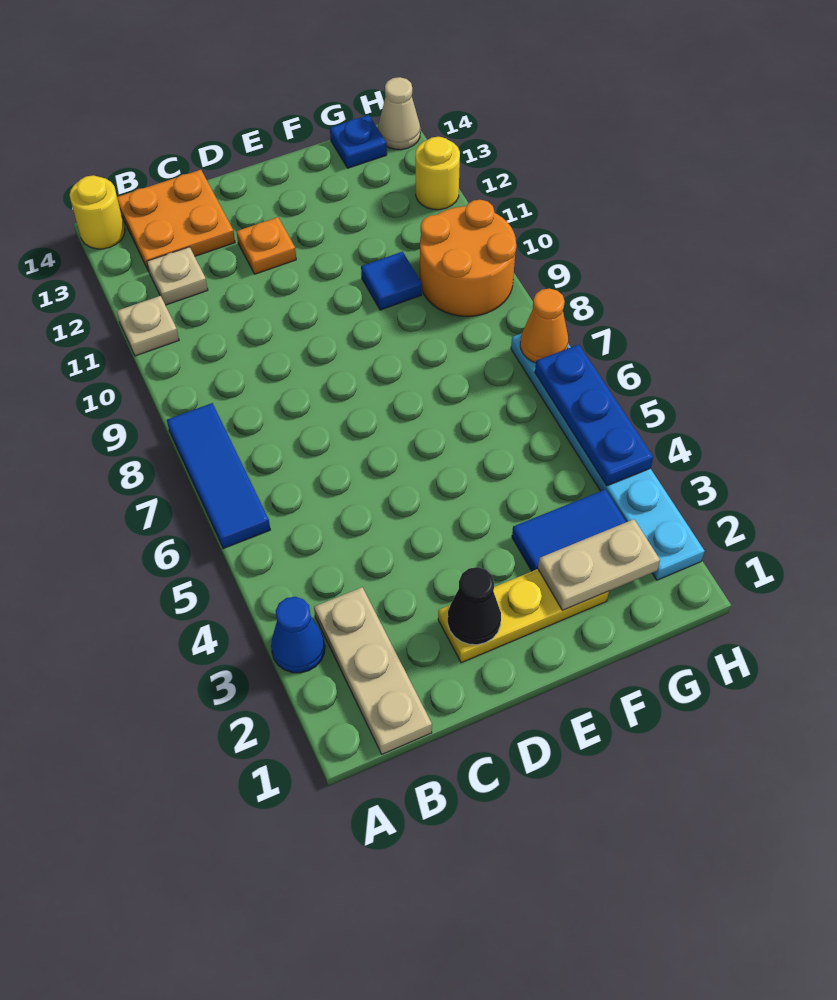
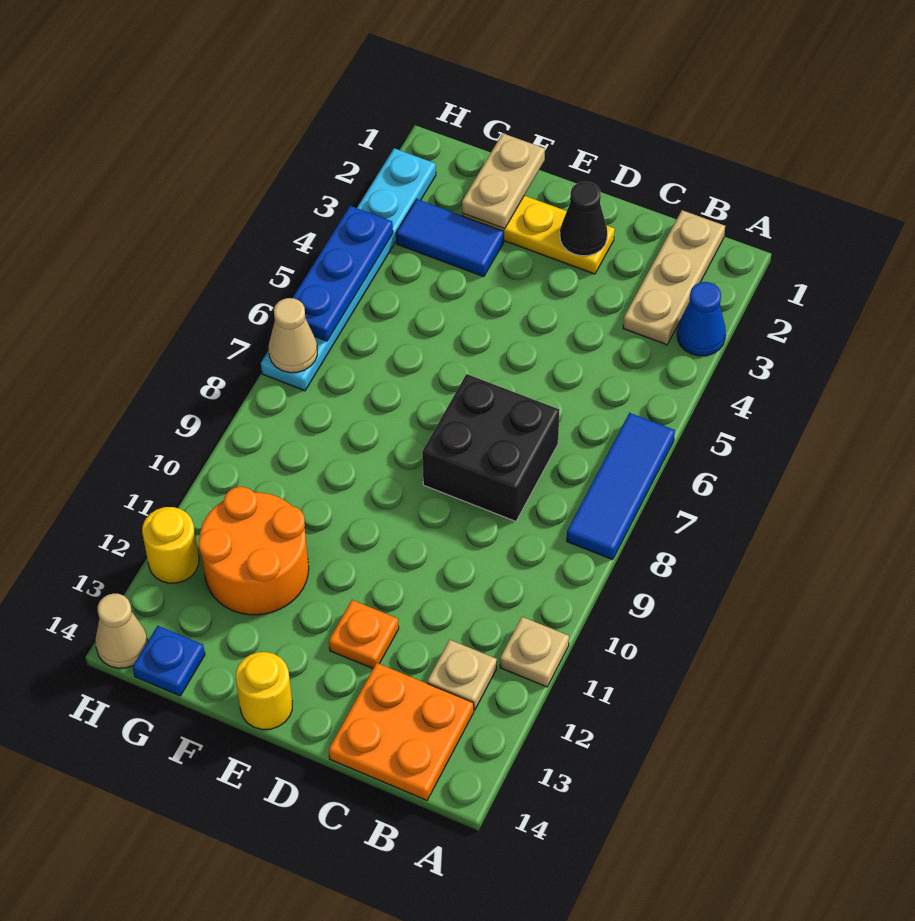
yellow round brick A14 level 1 -> yellow round brick E14 level 1
none -> black brick C7:D8 level 1
tan plate F2:G2 level 2 -> tan plate F1:F2 level 2
blue tile F10 level 1 -> none
orange round brick G9:H10 level 1 -> orange round brick F11:G12 level 1
orange cone H7 level 2 -> tan cone H7 level 2

